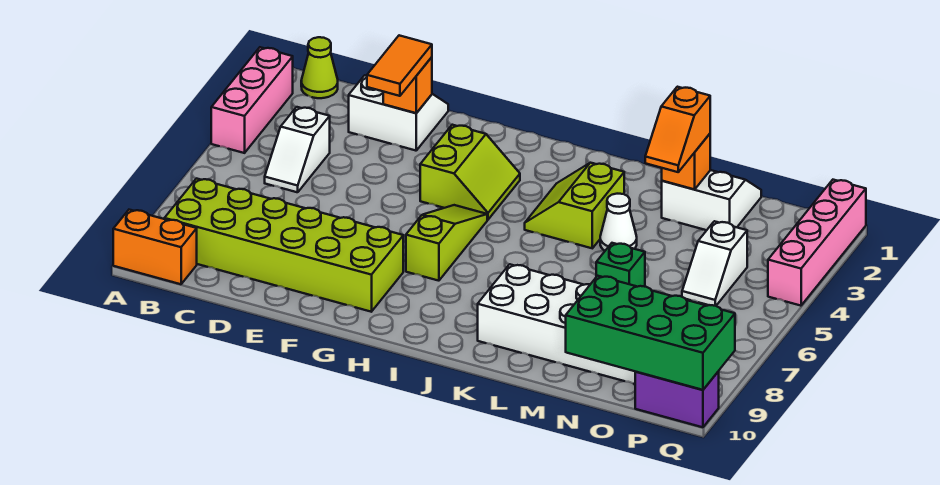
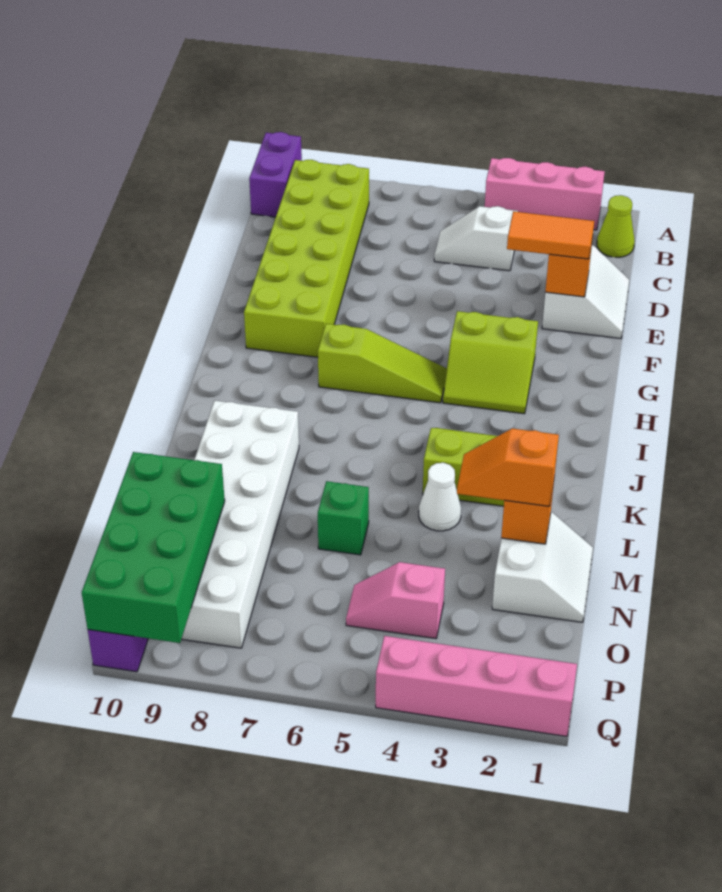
orange brick A10:B10 level 1 -> purple brick A10:B10 level 1
white slope O4:O5 level 1 top 4 -> pink slope O4:O5 level 1 top 4

